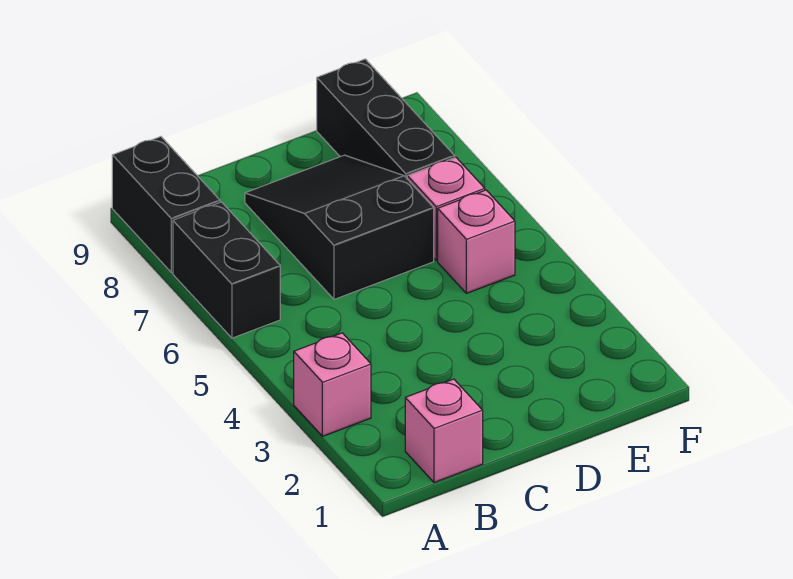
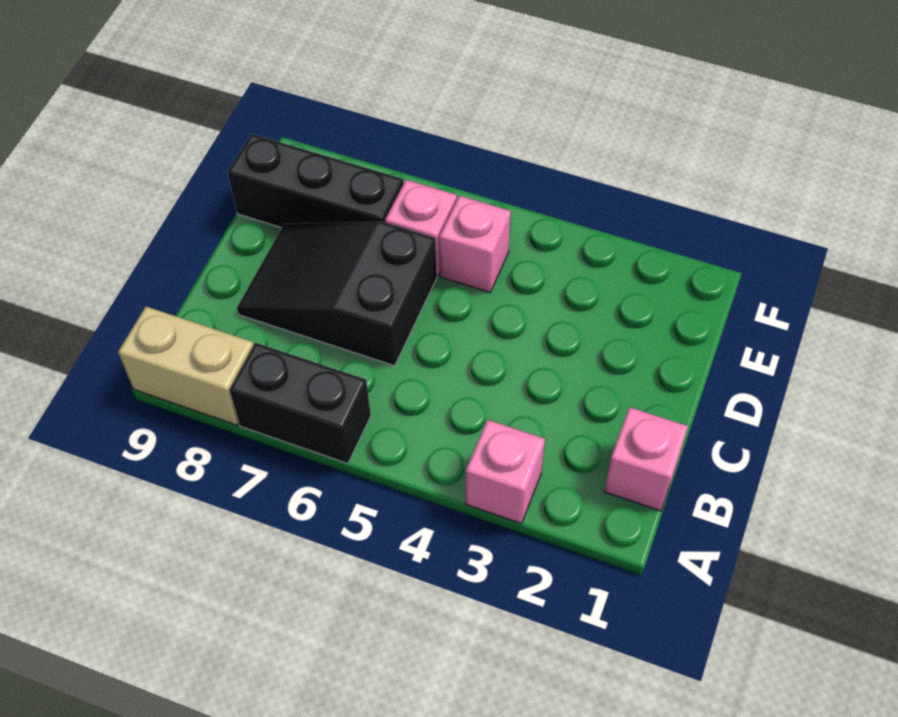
black brick A8:A9 level 1 -> tan brick A8:A9 level 1

